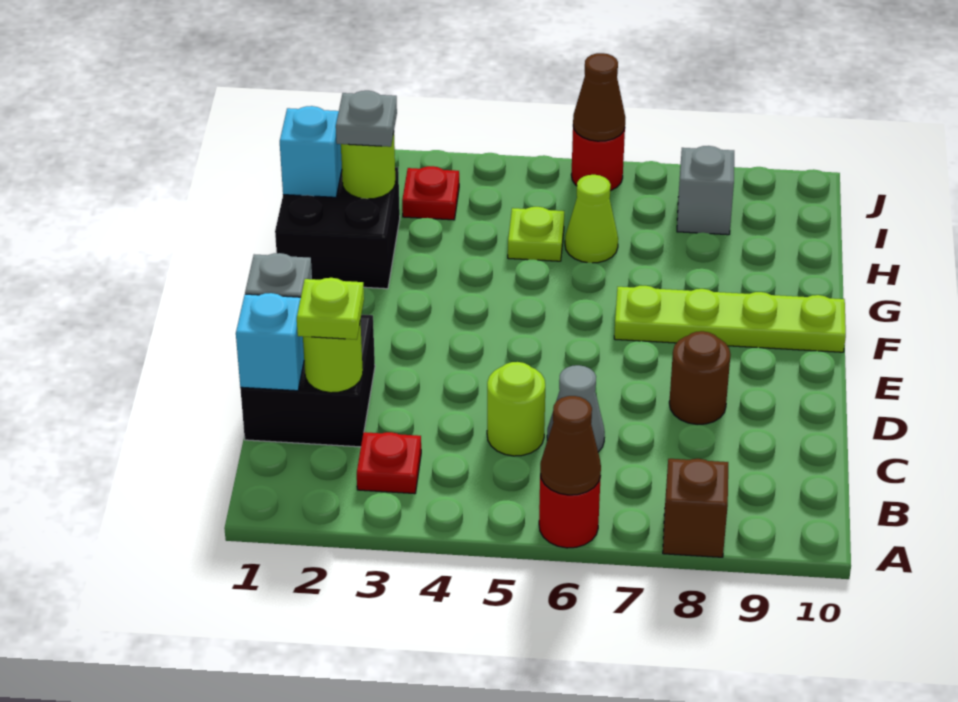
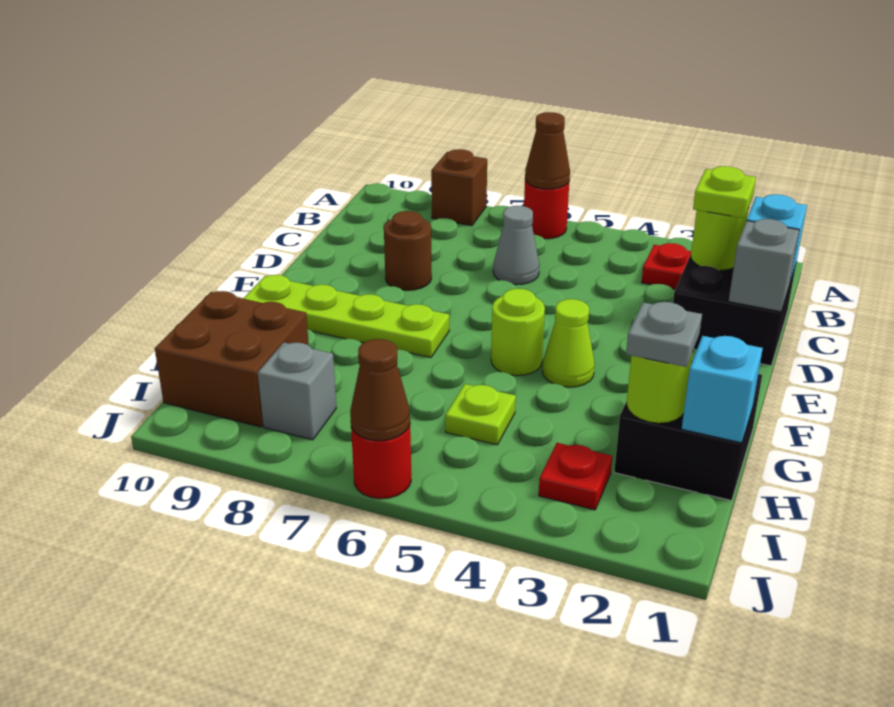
lime round brick C5 level 1 -> lime round brick F5 level 1
lime cone H6 level 1 -> lime cone F4 level 1
none -> brown brick H9:I10 level 1

